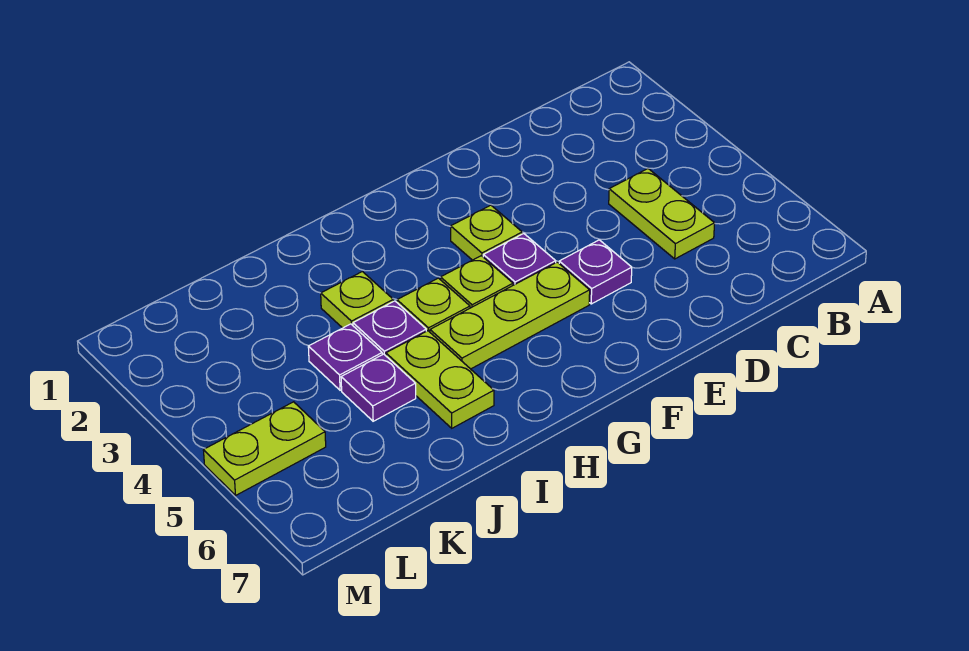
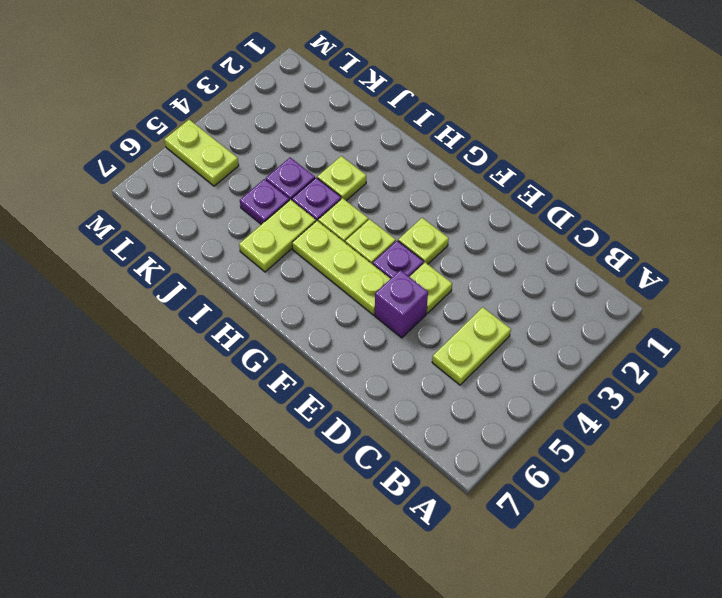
none -> lime plate E4 level 1
purple plate E5 level 1 -> purple brick E5 level 1

